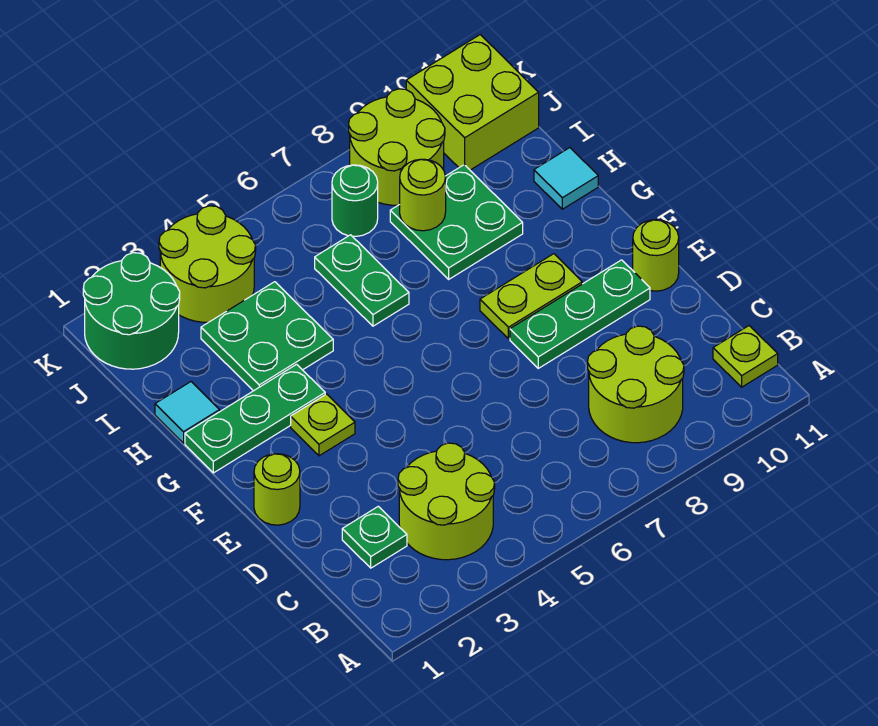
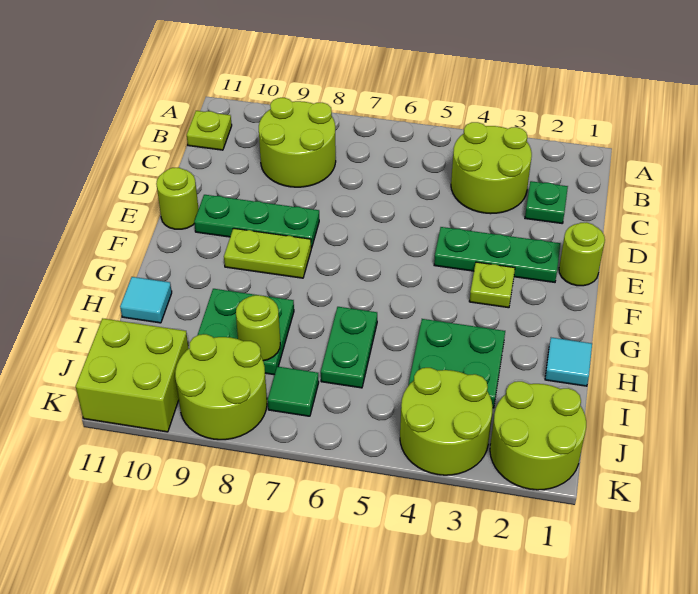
green plate G1:G3 level 1 -> green plate E2:E4 level 1
green round brick J1:K2 level 1 -> lime round brick J1:K2 level 1
green round brick J7 level 1 -> green tile J7 level 1

